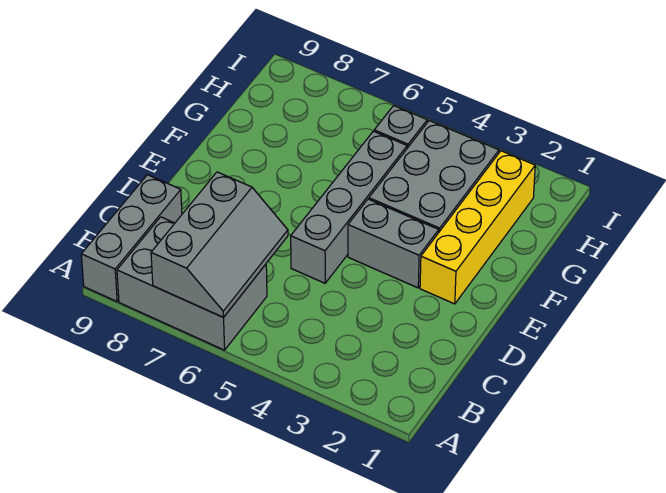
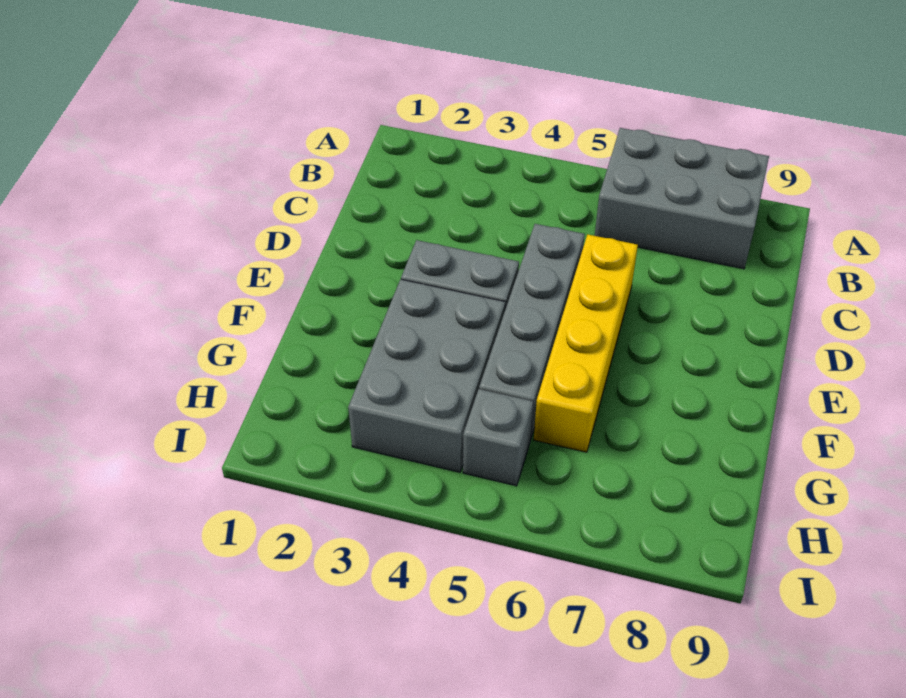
grey slope A6:C7 level 2 top 7 -> none
grey brick A9:C9 level 1 -> none
yellow brick E2:H2 level 1 -> yellow brick D6:G6 level 1

